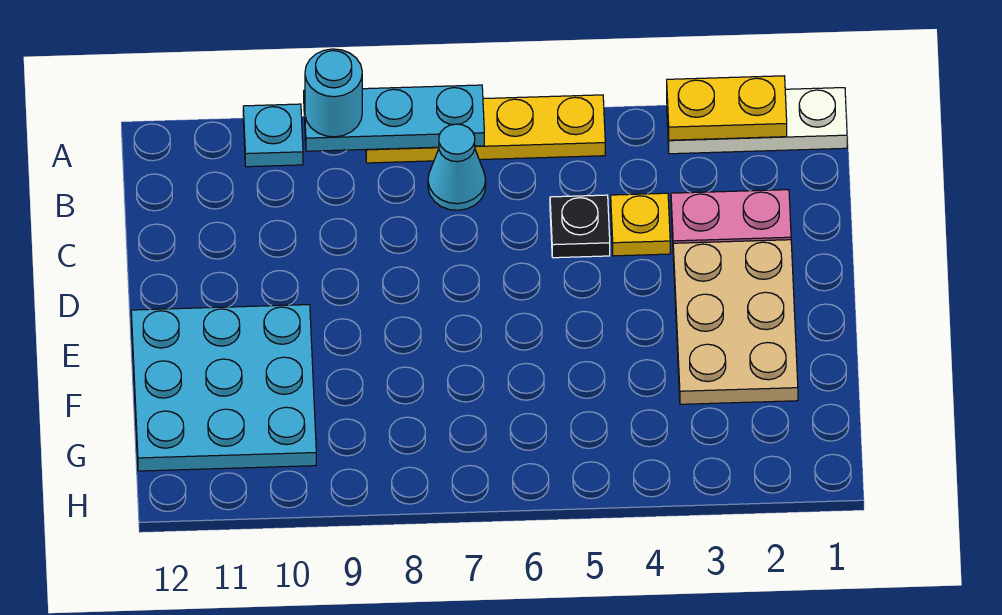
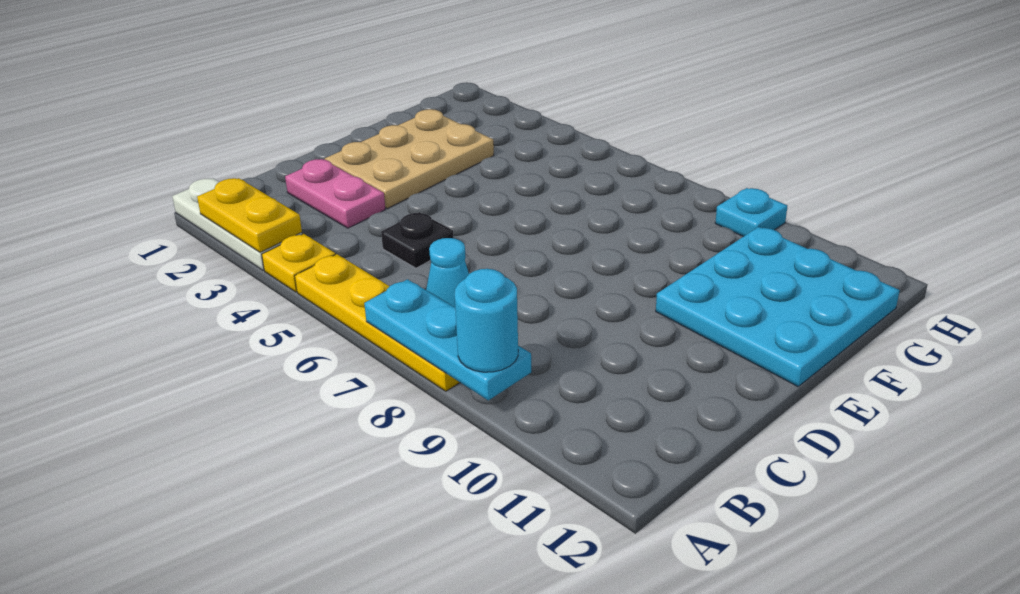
cyan plate A10 level 1 -> cyan plate H9 level 1
yellow plate C4 level 1 -> yellow plate A4 level 1

